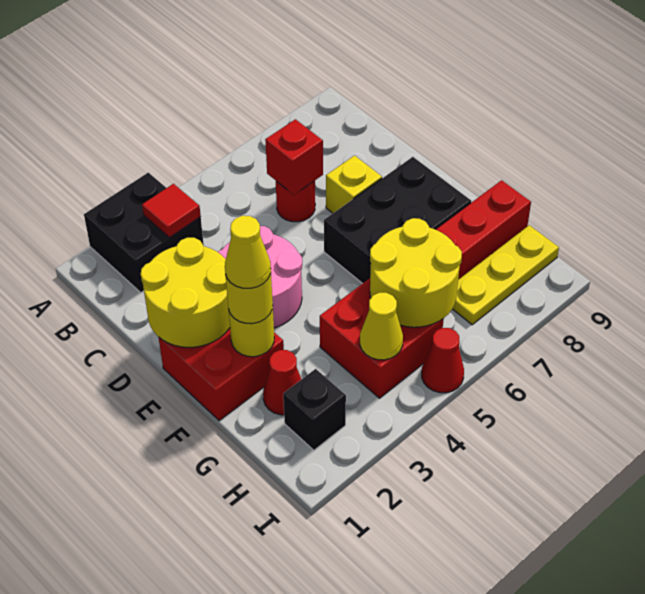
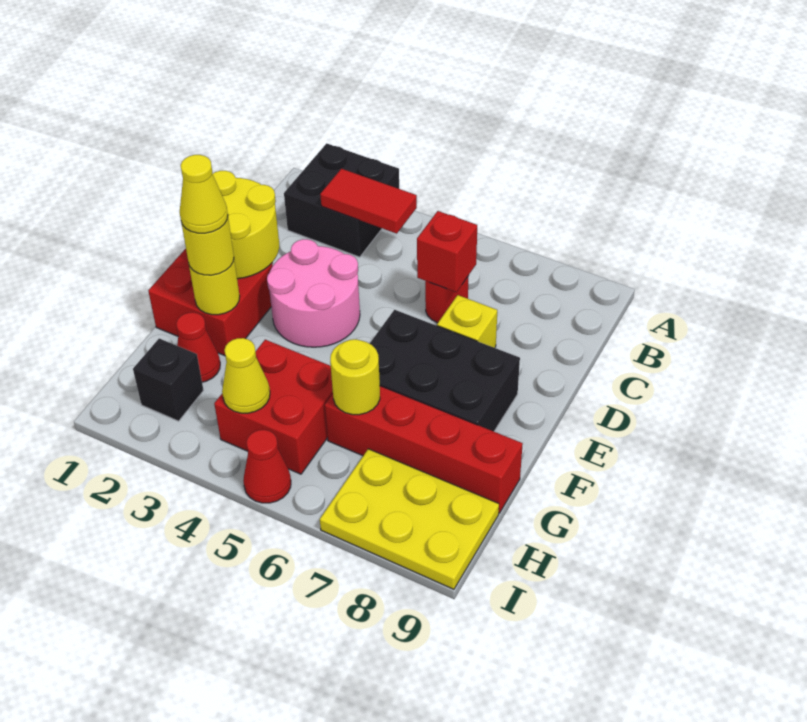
red tile B3 level 2 -> red tile B3:B4 level 2
yellow round brick G5:H6 level 2 -> yellow round brick G6 level 2
yellow plate H7:H9 level 1 -> yellow plate H7:I9 level 1

